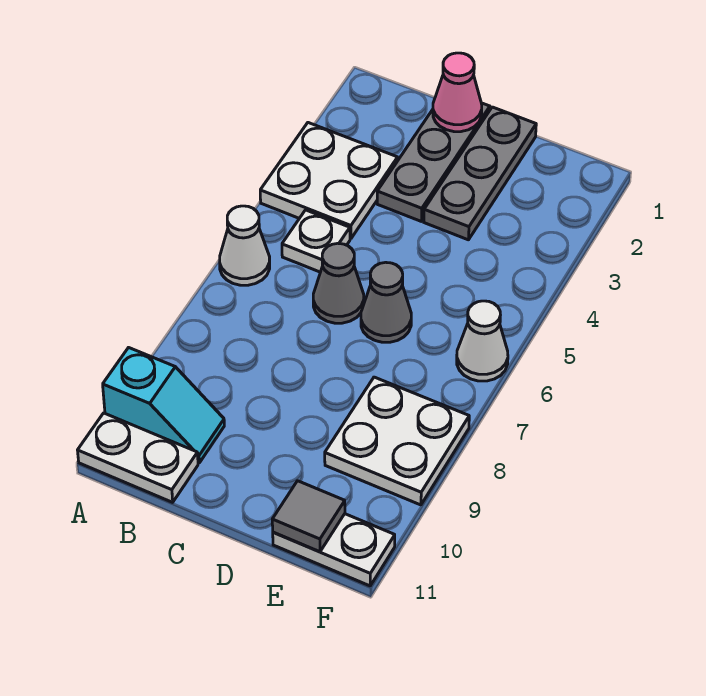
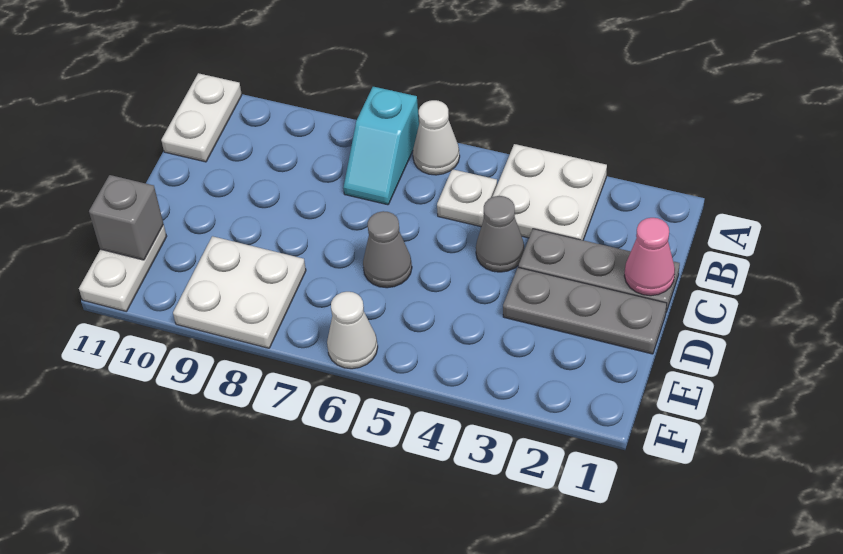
cyan slope A10:B10 level 1 top A -> cyan slope A7:B7 level 1 top A
grey cone C6 level 1 -> grey cone C4 level 1
grey tile E11 level 2 -> grey brick E11 level 2

